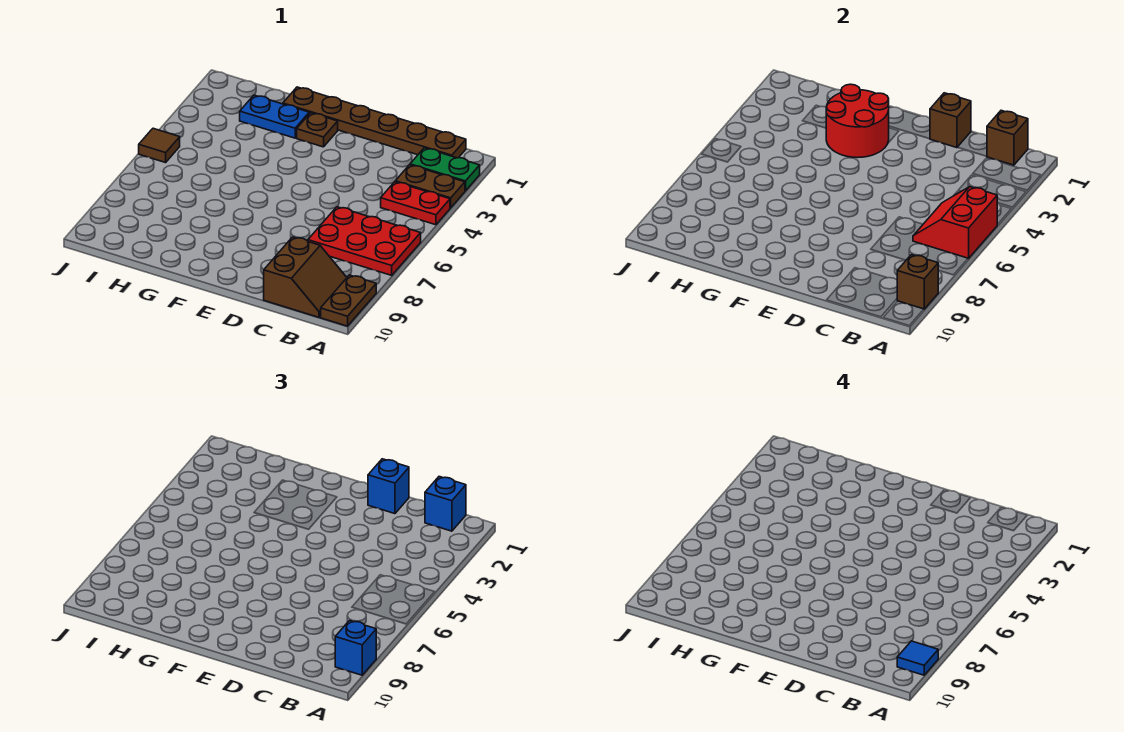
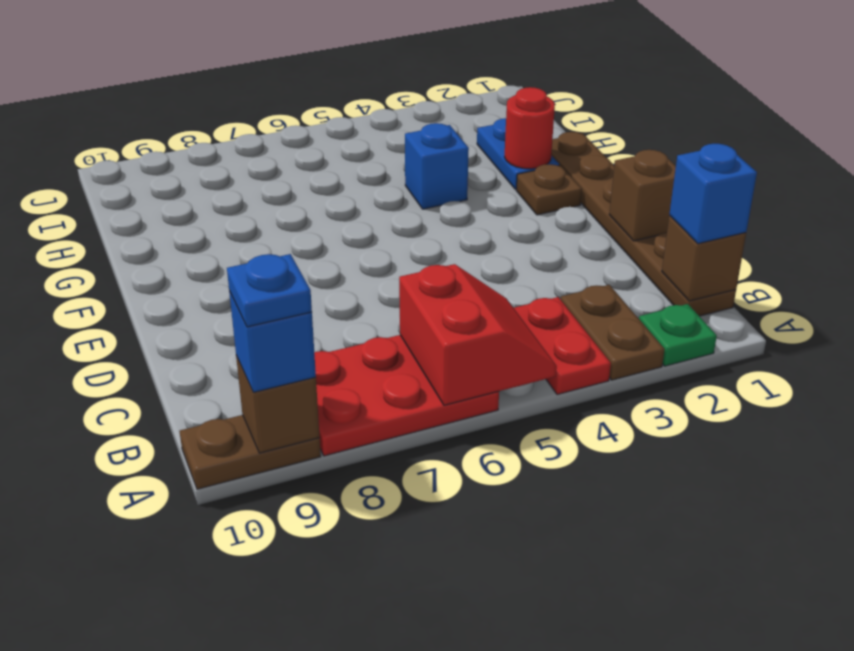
green plate A2:B2 level 1 -> green plate A2 level 1
red slope A5:B6 level 2 top A -> red slope A5:B6 level 2 top 6
red plate A6:C7 level 1 -> red plate A6:B8 level 1
blue tile A9 level 4 -> blue plate A9 level 4
brown slope B9:C10 level 1 top C -> none
blue brick D1 level 3 -> blue brick G4 level 1
red round brick F2:G3 level 2 -> red round brick G2 level 2
brown tile J5 level 1 -> none

